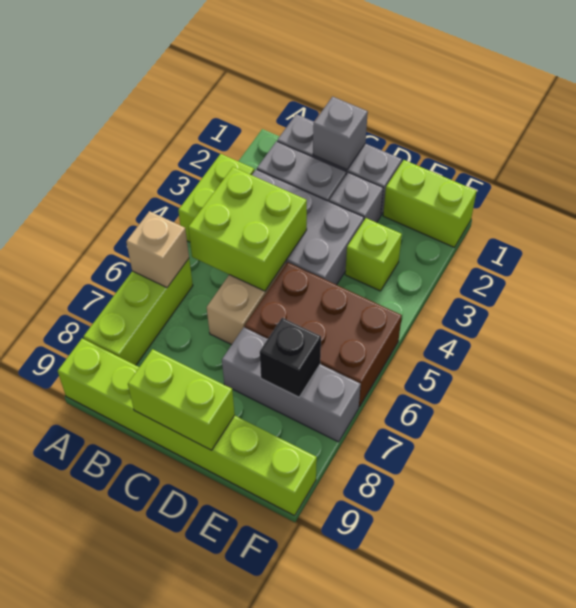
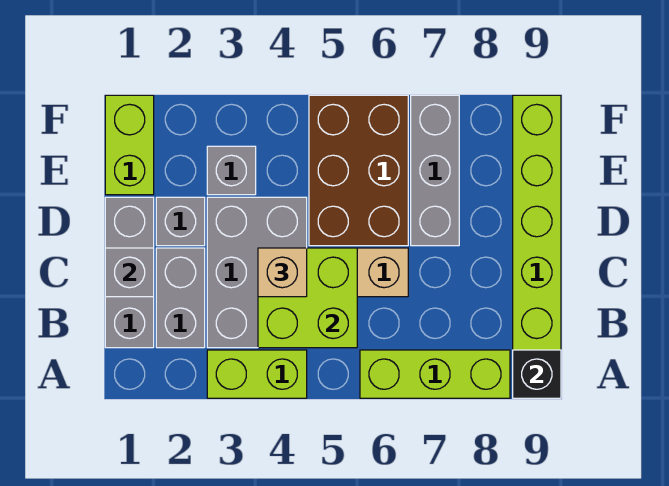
tan brick A6 level 2 -> tan brick C4 level 3
lime brick C9:D9 level 2 -> none
lime brick E3 level 1 -> grey brick E3 level 1
black brick E7 level 2 -> black brick A9 level 2

